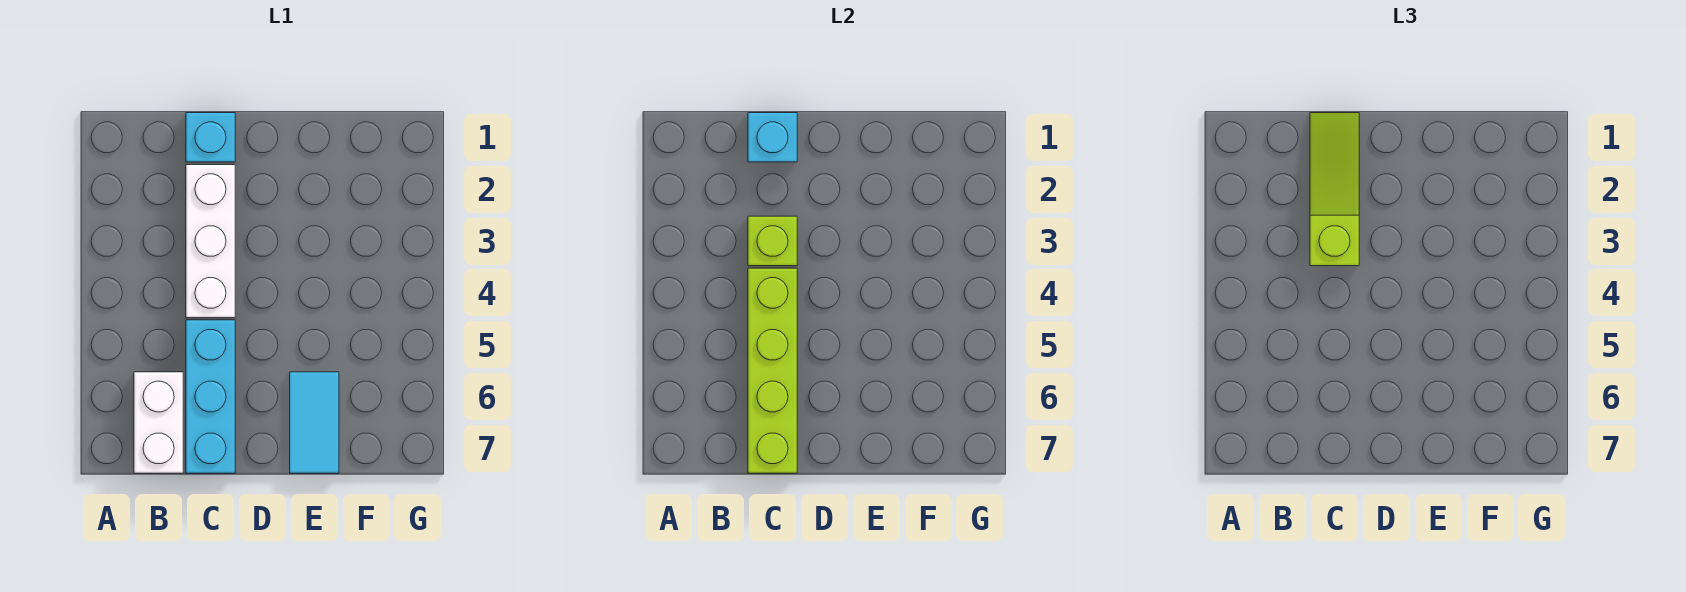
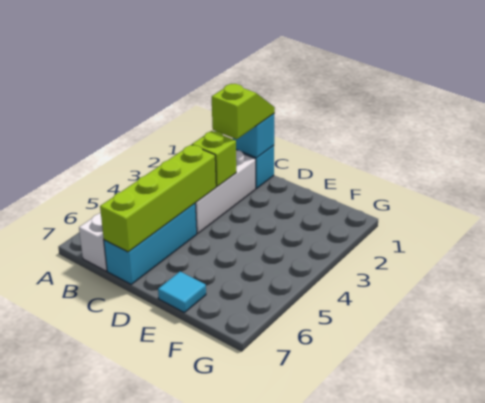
lime slope C1:C3 level 3 top 3 -> lime slope C1:C2 level 3 top 2
cyan tile E6:E7 level 1 -> cyan tile E7 level 1

